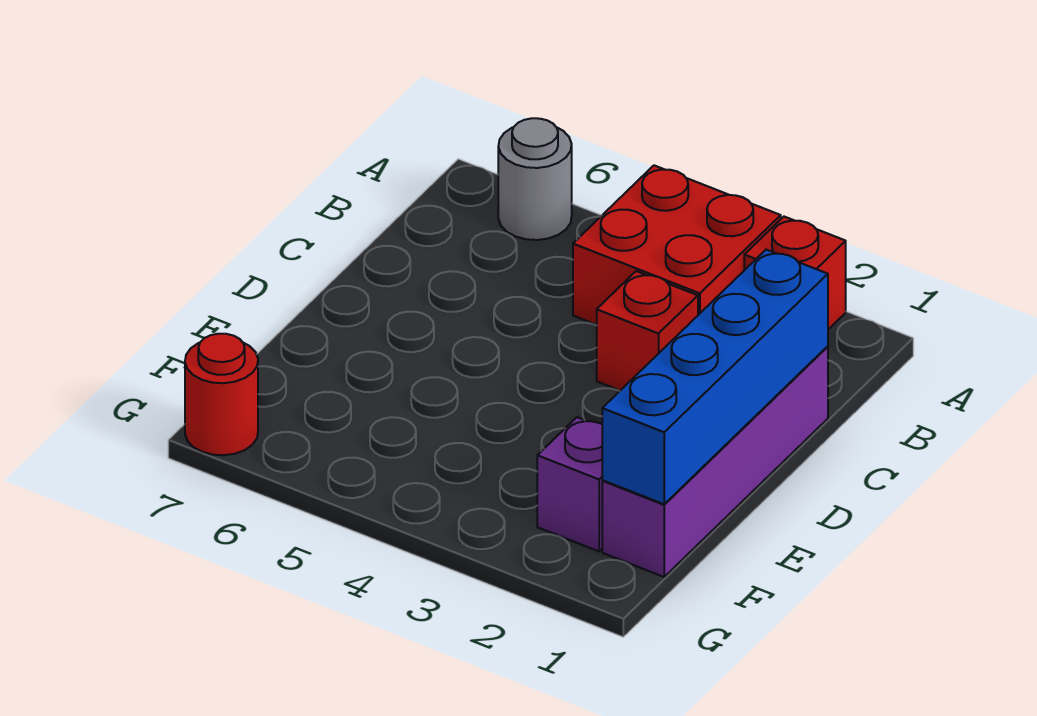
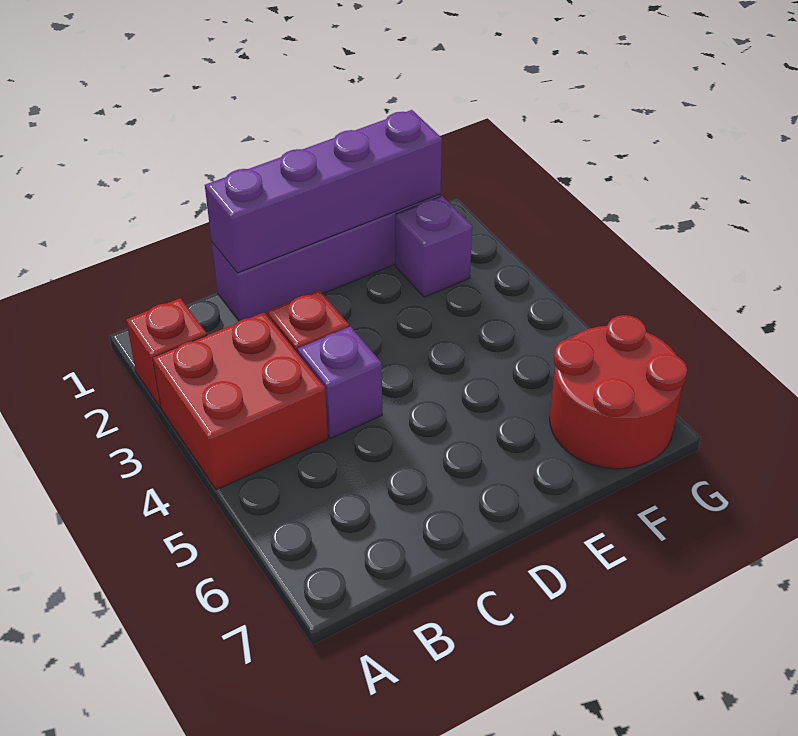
grey round brick A6 level 1 -> none
blue brick C1:F1 level 2 -> purple brick C1:F1 level 2
none -> purple brick C4 level 1
red round brick G7 level 1 -> red round brick F6:G7 level 1

